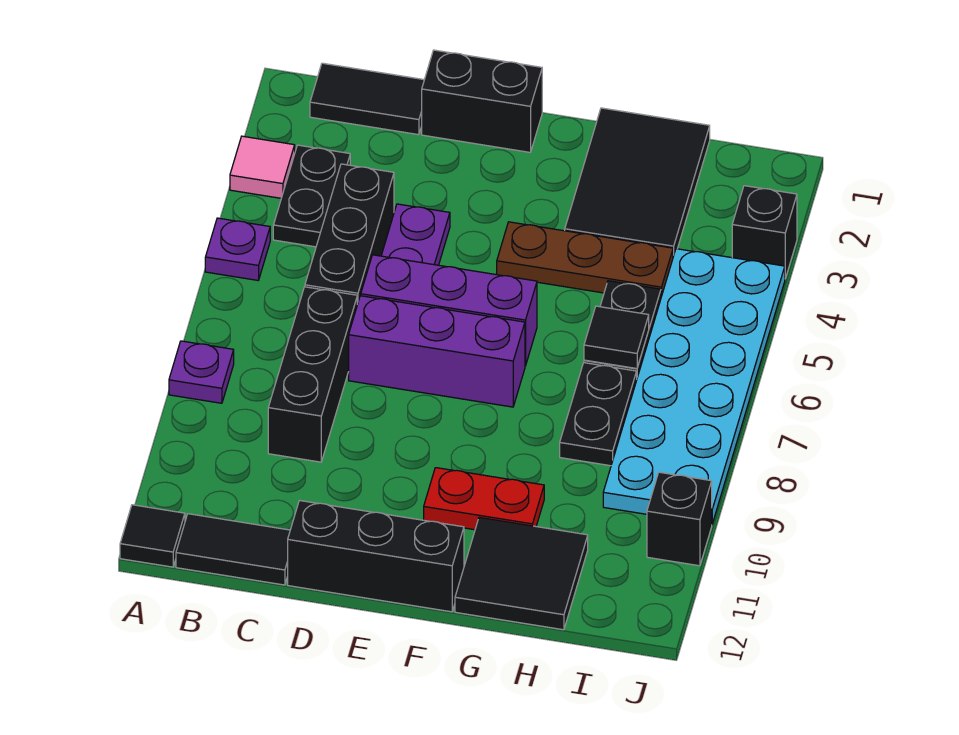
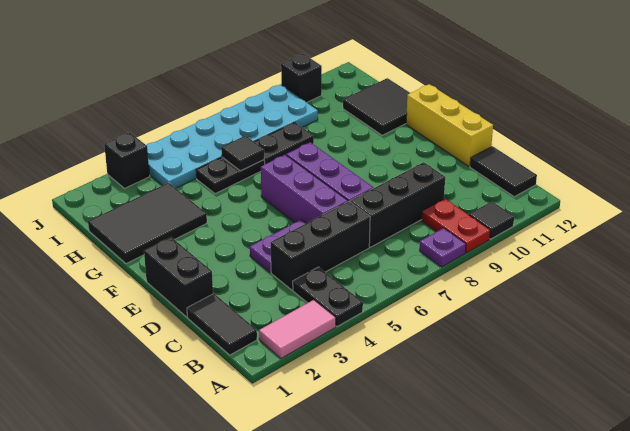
pink tile A3 level 1 -> pink tile A2:A3 level 1
purple plate A5 level 1 -> none
black tile A12 level 1 -> black tile A10 level 1
black plate B3:B4 level 1 -> black plate A4:B4 level 1
black brick D12:F12 level 1 -> yellow brick D12:F12 level 1
brown plate F4:H4 level 1 -> none
red plate F10:G10 level 1 -> red plate A9:B9 level 1

